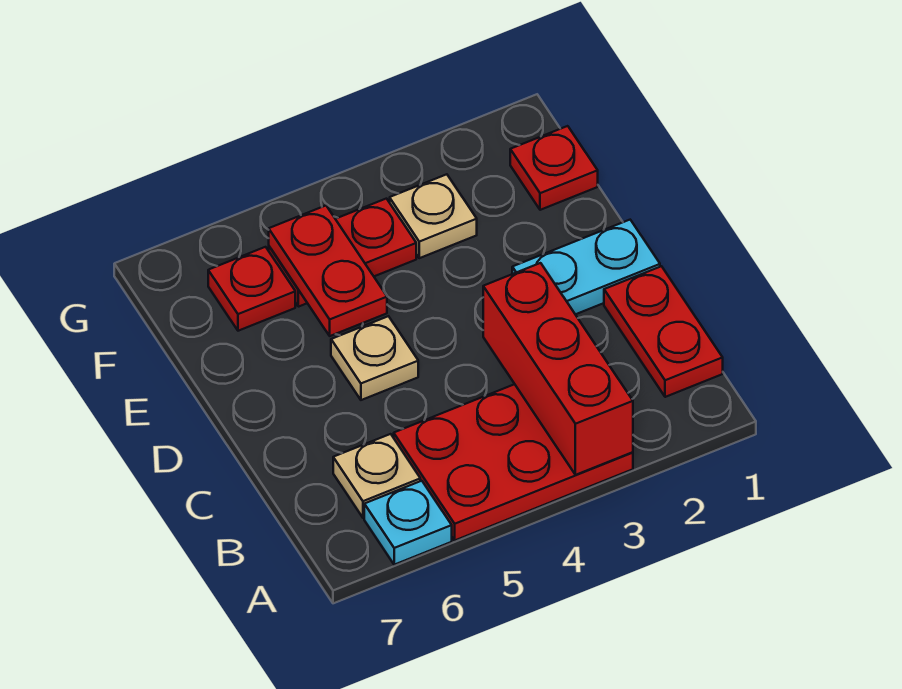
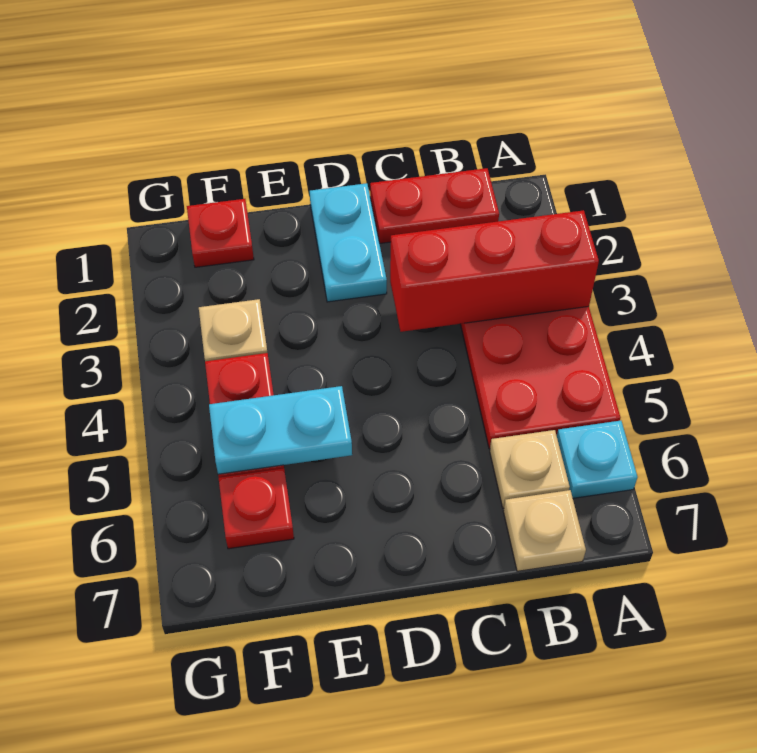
tan plate D5 level 1 -> tan plate B7 level 1
red plate E5:F5 level 2 -> cyan plate E5:F5 level 2

